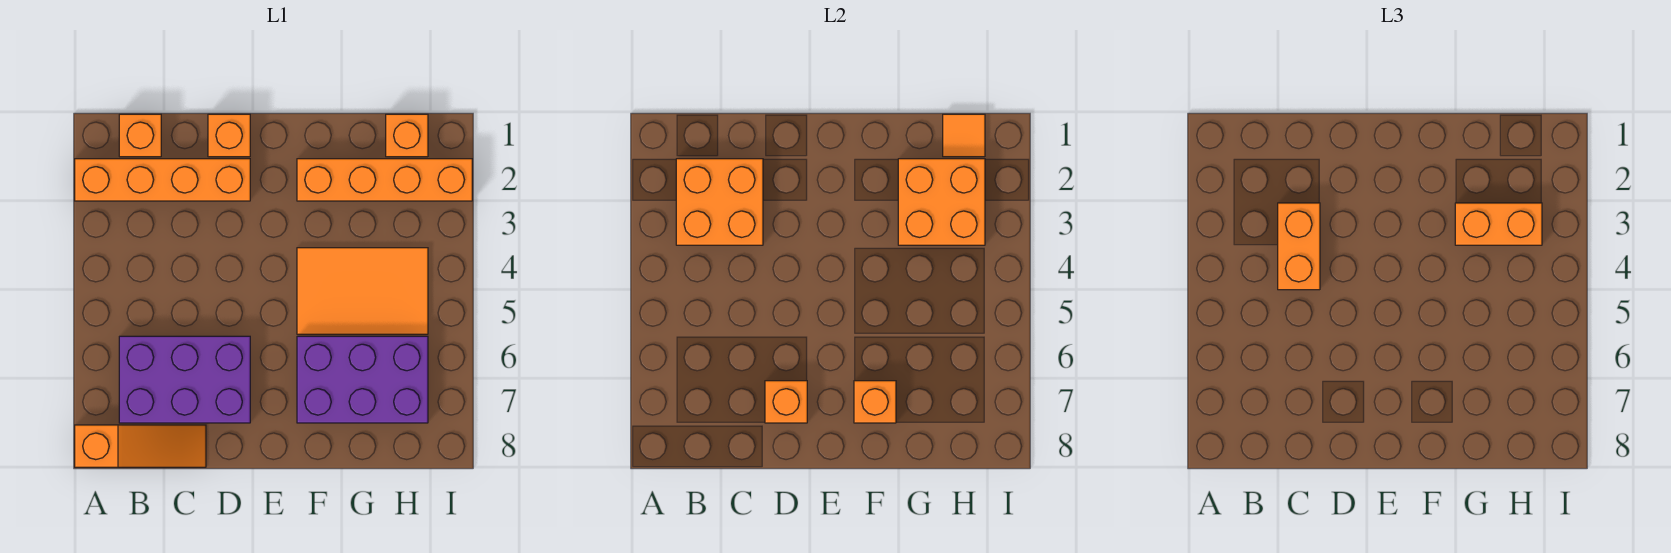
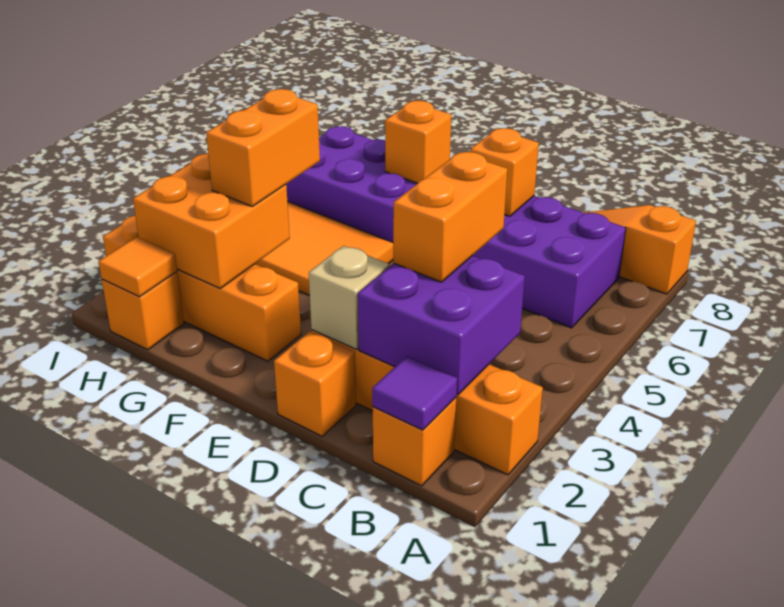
none -> purple tile B1 level 2
orange brick B2:C3 level 2 -> purple brick B2:C3 level 2
none -> tan brick D2 level 2
orange brick G3:H3 level 3 -> orange brick G3:G4 level 3

